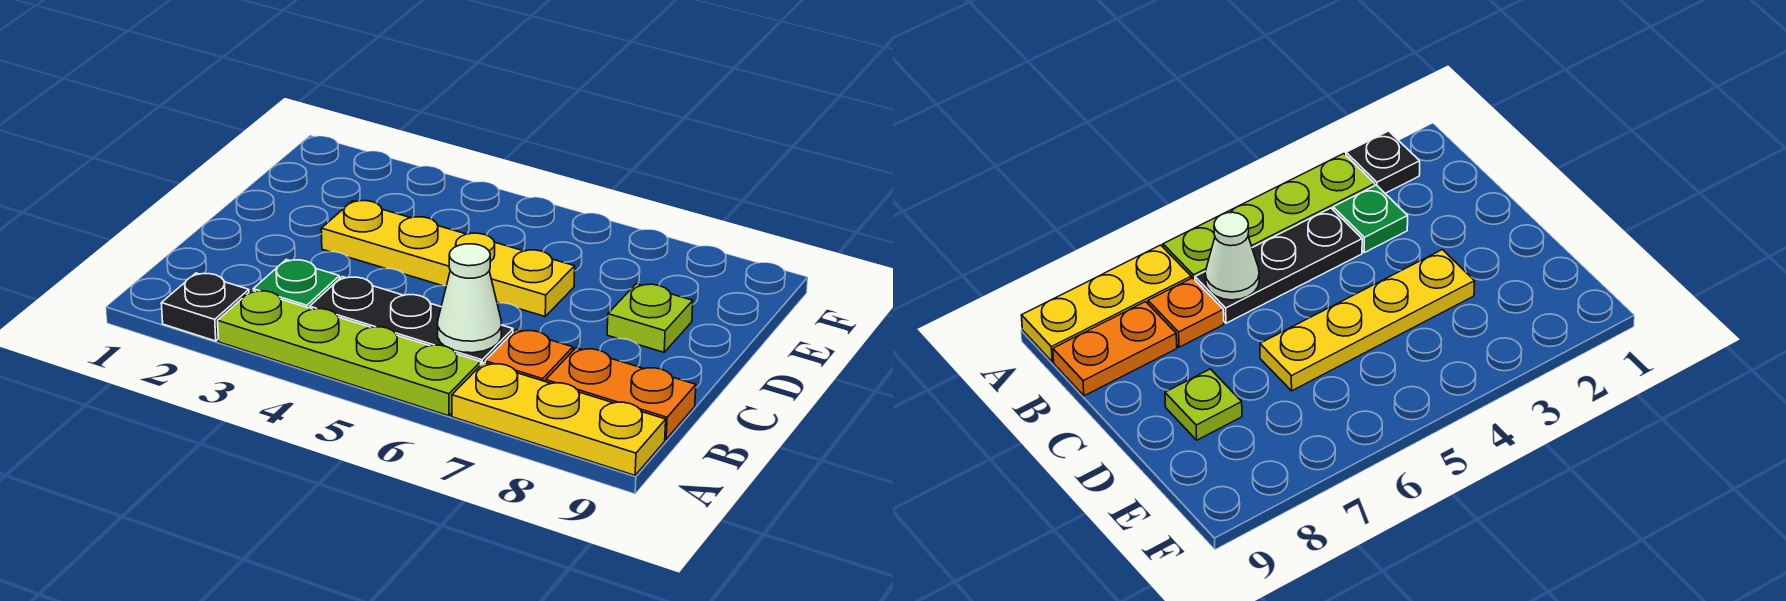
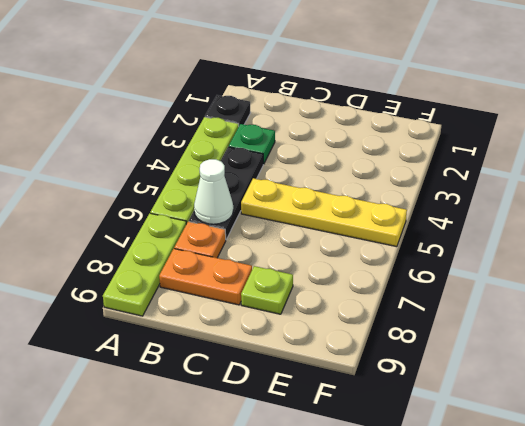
yellow plate A7:A9 level 1 -> lime plate A7:A9 level 1
orange plate B8:B9 level 1 -> orange plate B8:C8 level 1
yellow plate D3:D6 level 1 -> yellow plate C5:F5 level 1

